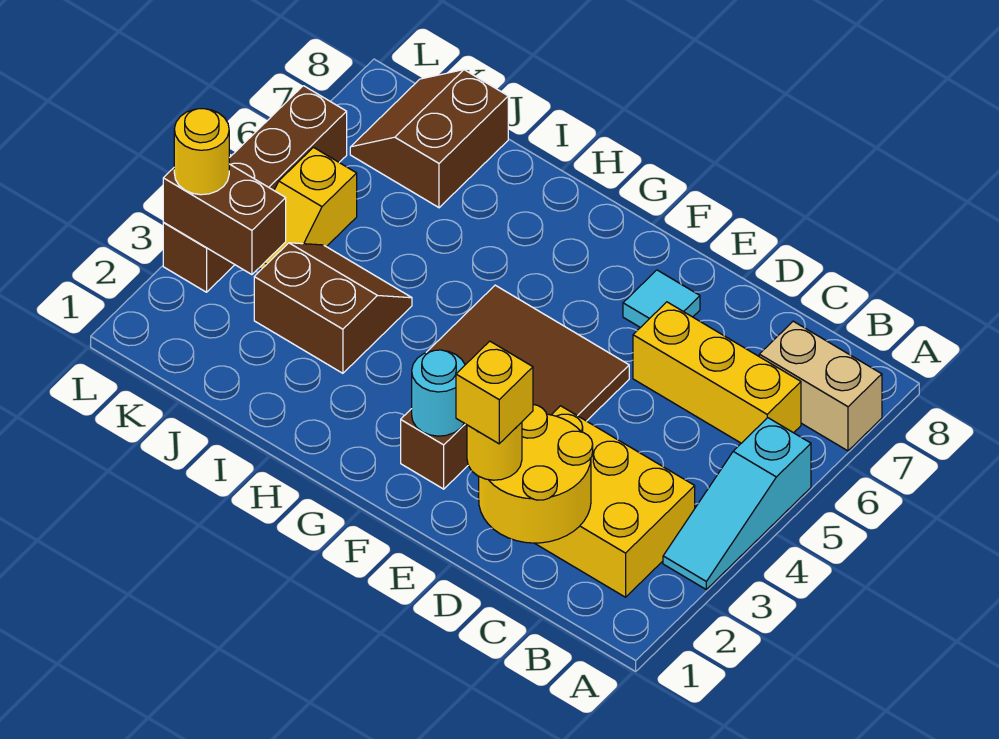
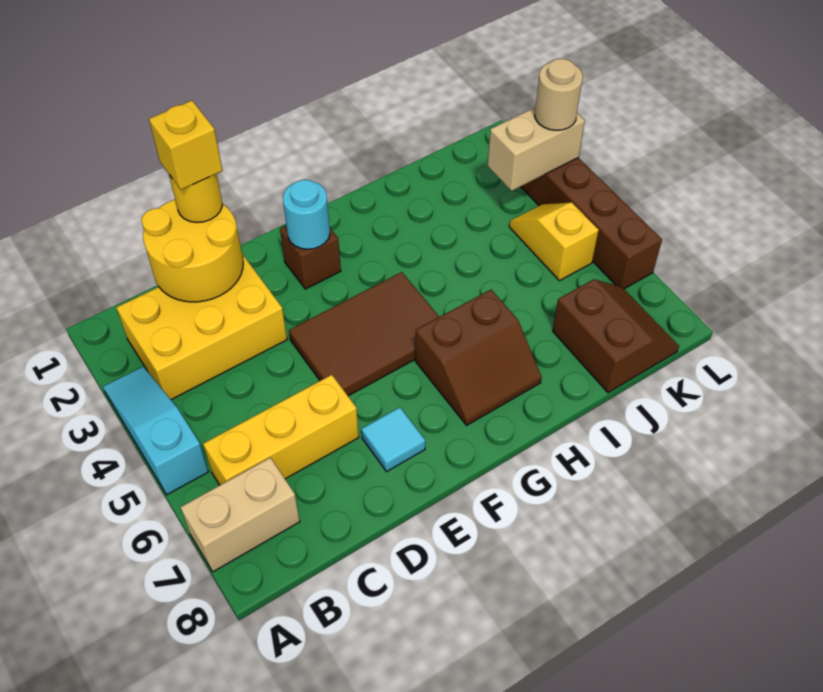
brown slope I3:J4 level 1 top 3 -> brown slope G6:H7 level 1 top 6
brown brick K3:L3 level 2 -> tan brick K3:L3 level 2
yellow round brick L3 level 3 -> tan round brick L3 level 3

